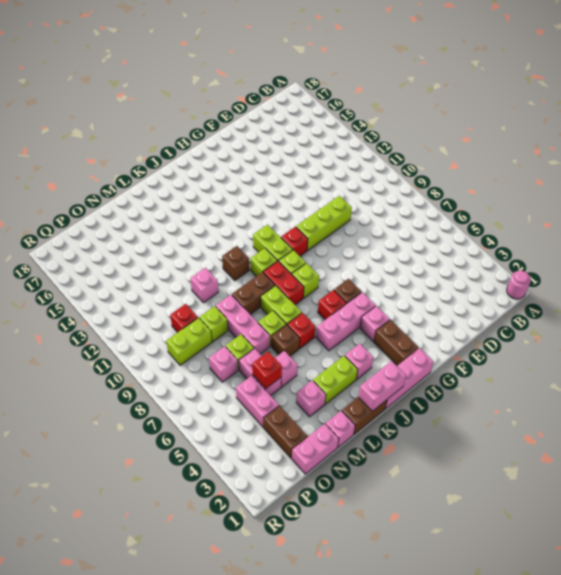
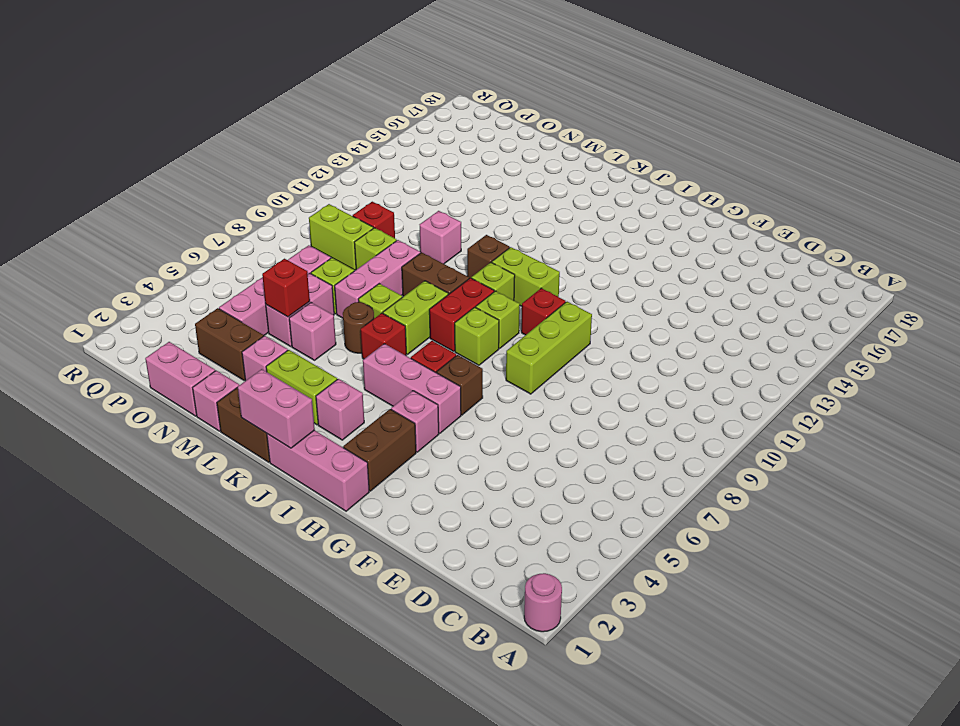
lime brick E10:G10 level 1 -> lime brick G8:G10 level 1
lime brick I10:I11 level 1 -> lime brick I11:J11 level 1
brown brick L6 level 1 -> brown round brick L6 level 1
brown brick O2:O3 level 1 -> brown brick N3:O3 level 1

